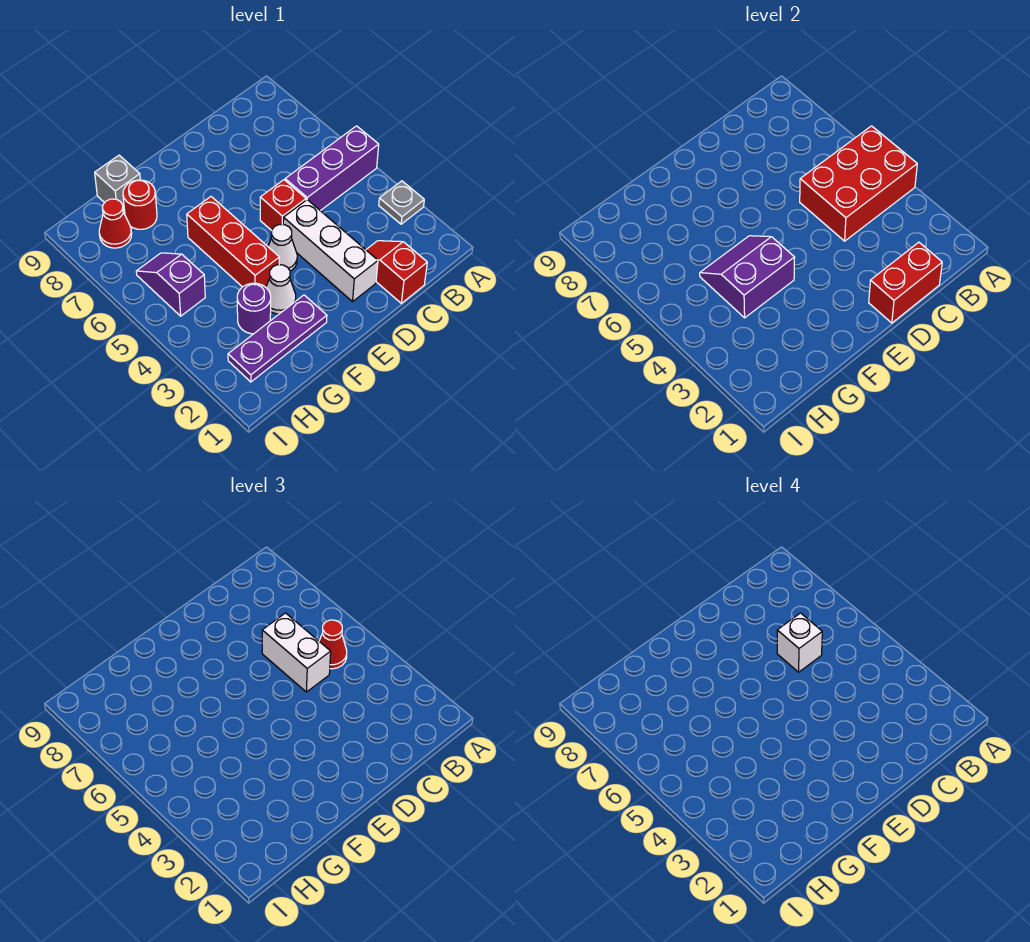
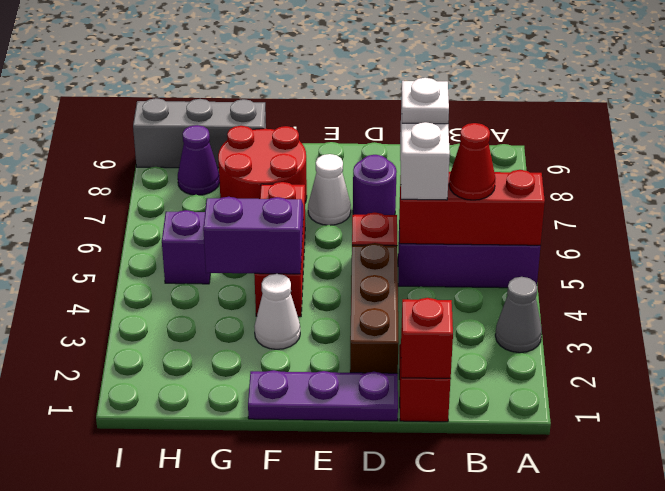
grey plate A3 level 1 -> grey cone A3 level 1
red brick A4:C5 level 2 -> red brick A5:C5 level 2
red brick C1:D1 level 2 -> red brick C1 level 2
white brick C6 level 4 -> white plate C6 level 4
white brick D2:D4 level 1 -> brown brick D2:D4 level 1
white cone E4 level 1 -> white cone E7 level 1
purple plate F2:H2 level 1 -> purple plate D1:F1 level 1
purple round brick G3 level 1 -> purple round brick D7 level 1
red round brick G8 level 1 -> red round brick F7:G8 level 1
grey brick G9 level 1 -> grey brick G9:I9 level 1
red cone H8 level 1 -> purple cone H8 level 1

